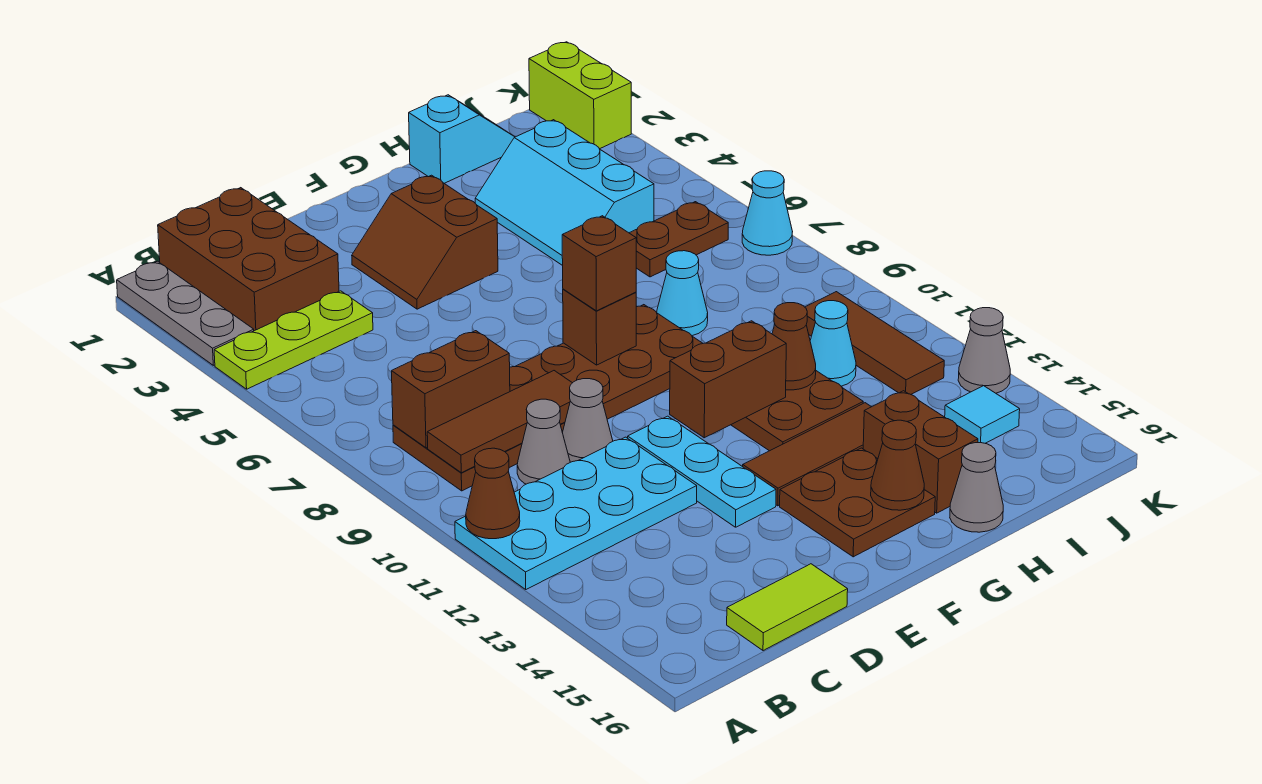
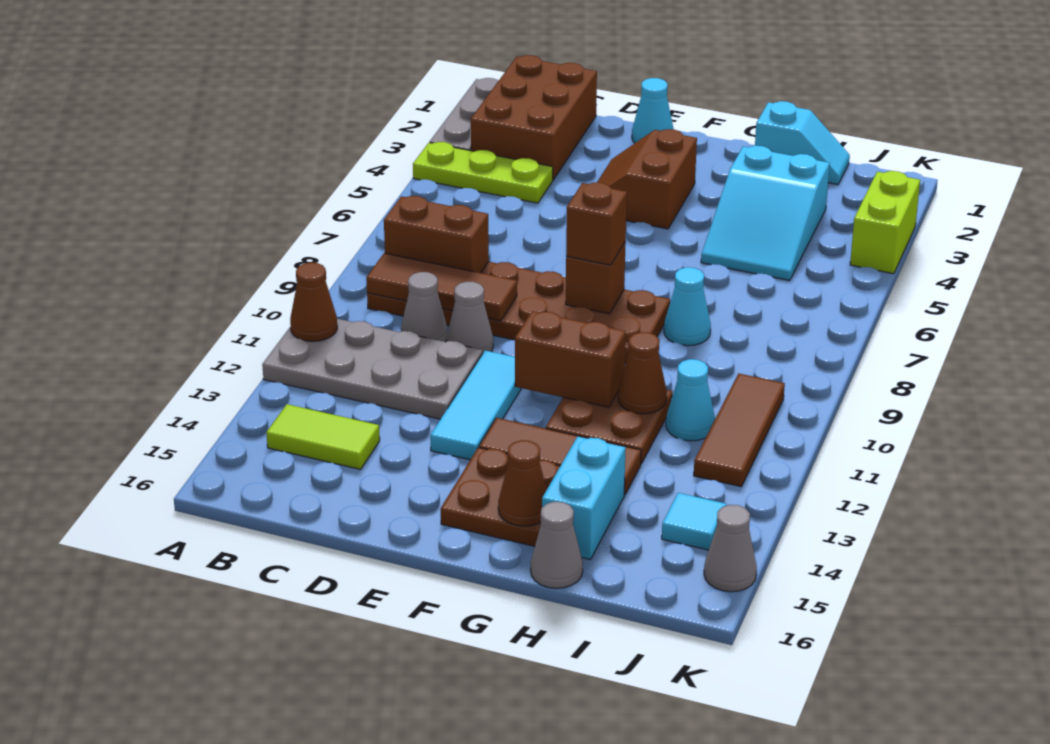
cyan plate A11:D12 level 1 -> grey plate A11:D12 level 1
lime tile C16:D16 level 1 -> lime tile B14:C14 level 1
cyan plate E11:E13 level 1 -> cyan tile E11:E13 level 1
cyan slope H3:I5 level 1 top I -> cyan slope H3:I5 level 1 top 3
brown brick H14:H15 level 1 -> cyan brick H14:H15 level 1
brown plate I6:J6 level 1 -> none
lime brick K1:K2 level 1 -> lime brick K3:K4 level 1
cyan cone K7 level 1 -> cyan cone E1 level 1
grey cone K13 level 1 -> grey cone K15 level 1

